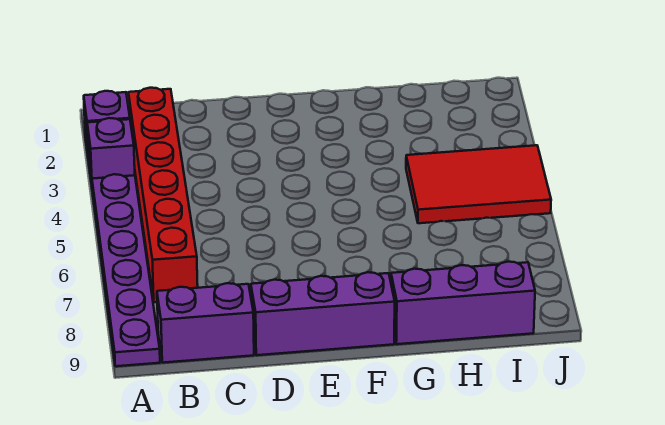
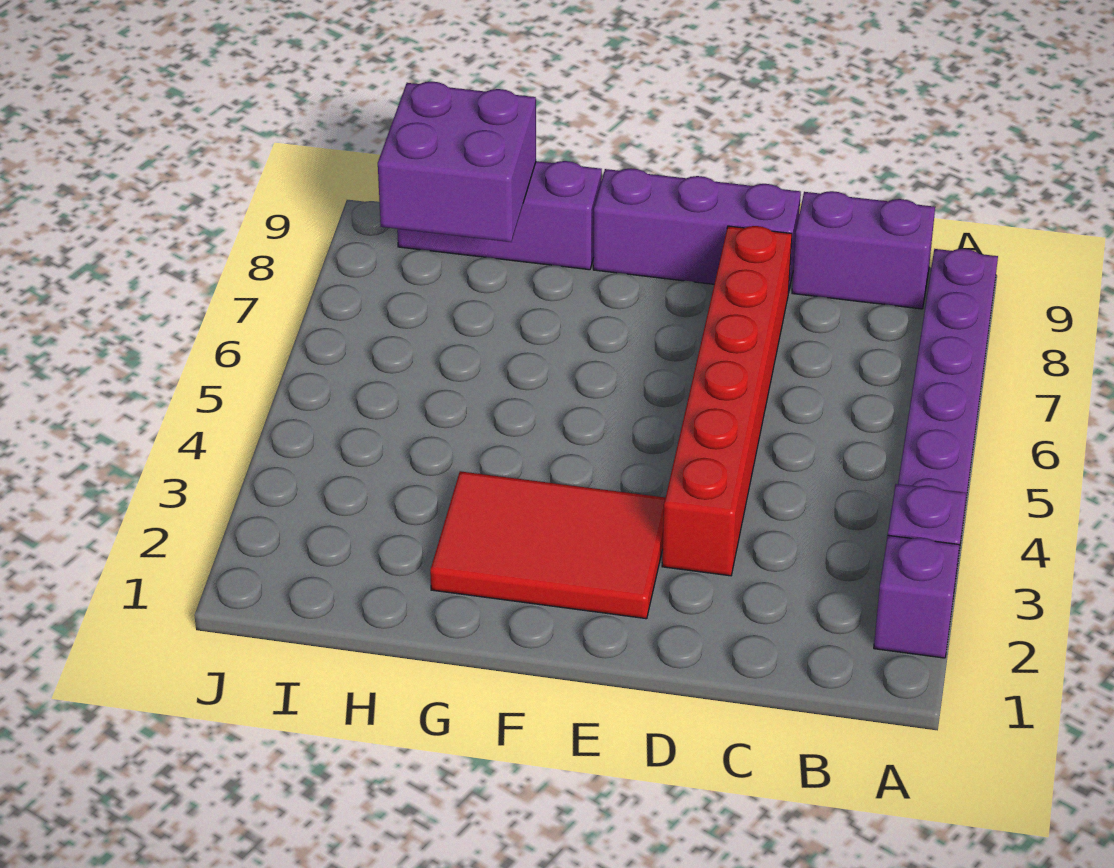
red brick B2:B7 level 1 -> red brick D3:D8 level 1
red tile H4:J5 level 1 -> red tile E2:G3 level 1
none -> purple brick H8:I9 level 2

